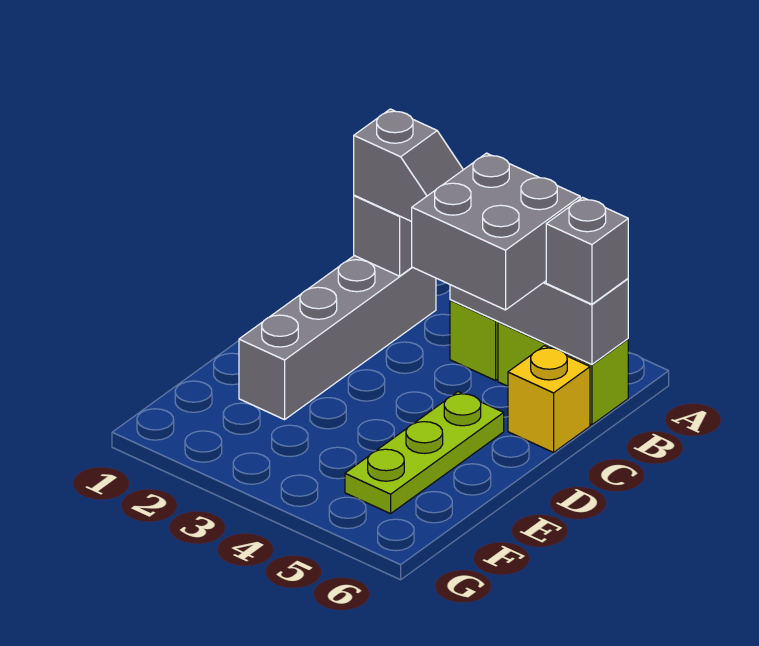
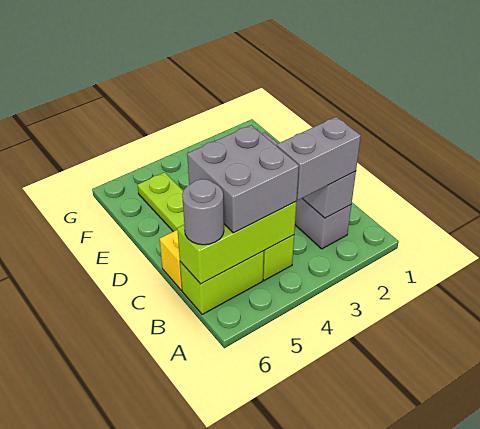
grey slope B2:B3 level 3 top 2 -> grey brick B2:B3 level 3
grey brick B4:B6 level 2 -> lime brick B4:B6 level 2
grey brick B6 level 3 -> grey round brick B6 level 3

